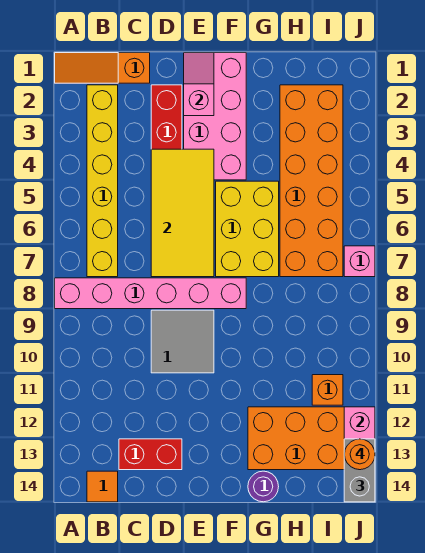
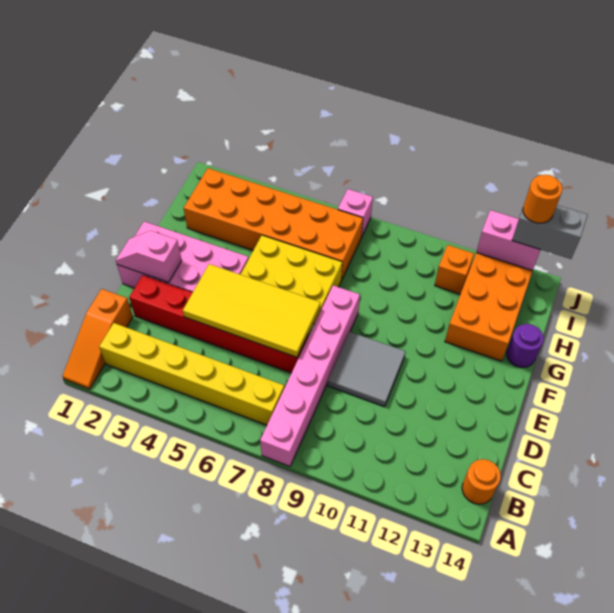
orange tile B14 level 1 -> orange round brick B14 level 1
red brick C13:D13 level 1 -> none

